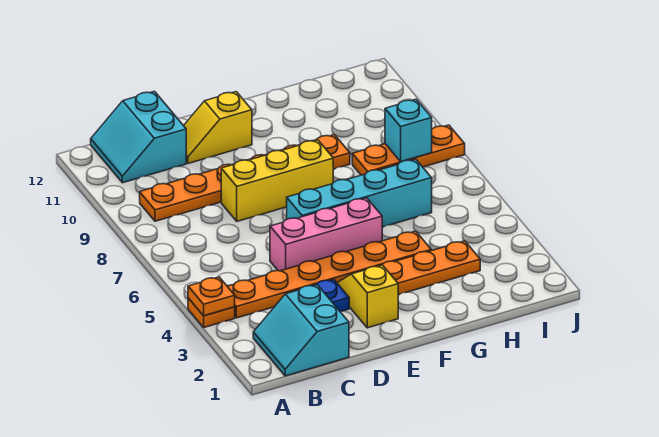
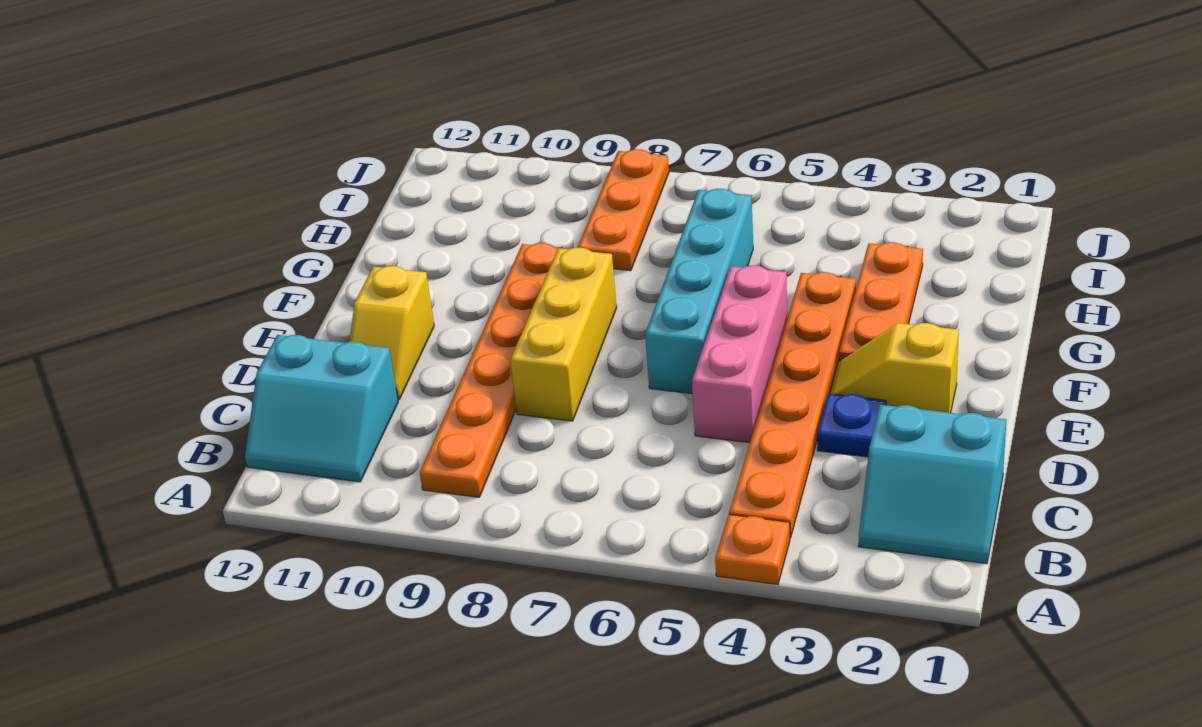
orange plate A4 level 2 -> none
cyan brick I8 level 2 -> none

